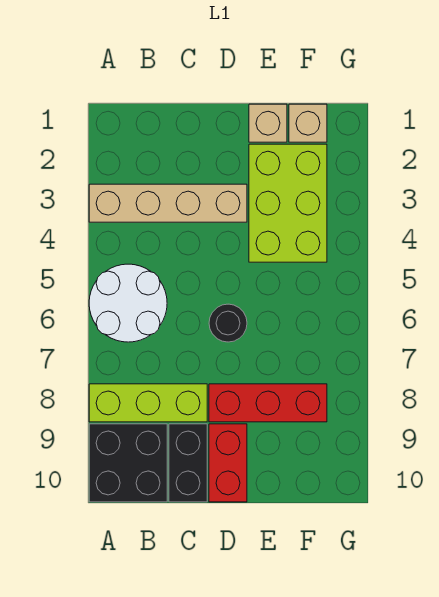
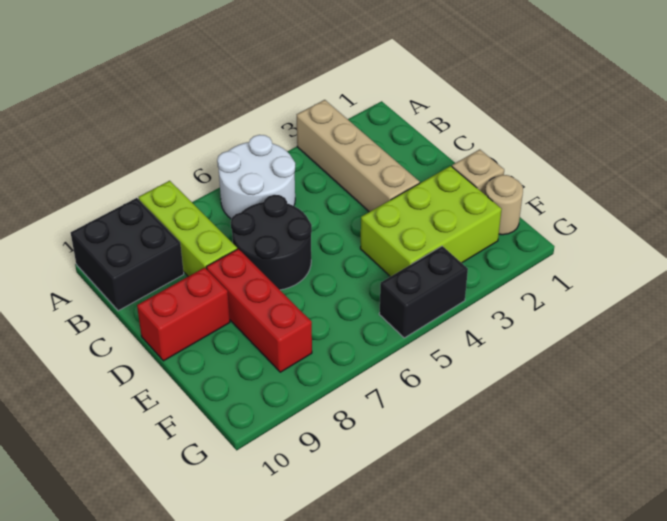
black brick C9:C10 level 1 -> black brick G4:G5 level 1
black round brick D6 level 1 -> black round brick C6:D7 level 1
tan brick F1 level 1 -> tan round brick F1 level 1

